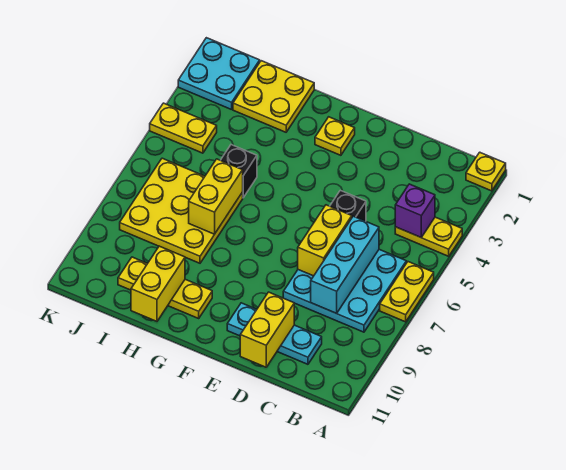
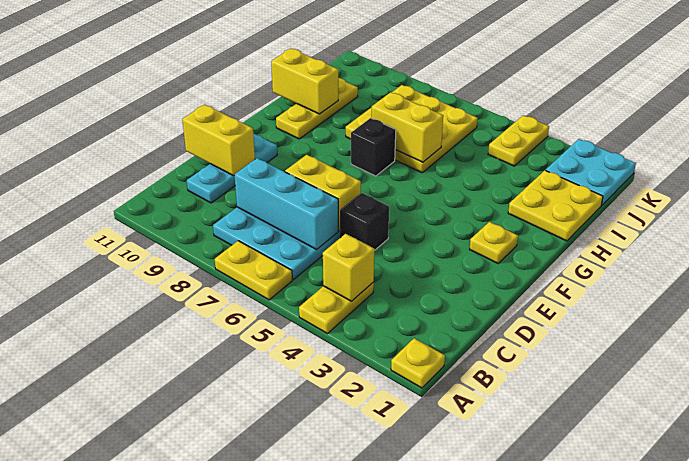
purple brick B4 level 2 -> yellow brick B4 level 2
black brick H5 level 1 -> black brick G7 level 1

